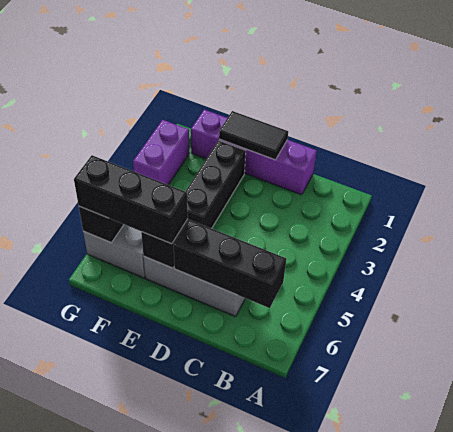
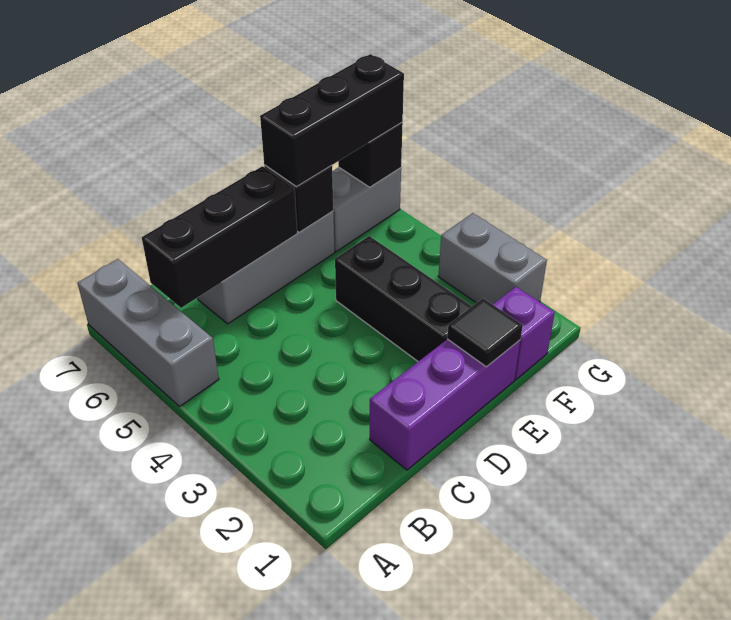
none -> grey brick A5:A7 level 1
black tile D1:E1 level 2 -> black tile E1 level 2
purple brick G2:G3 level 1 -> grey brick G2:G3 level 1

